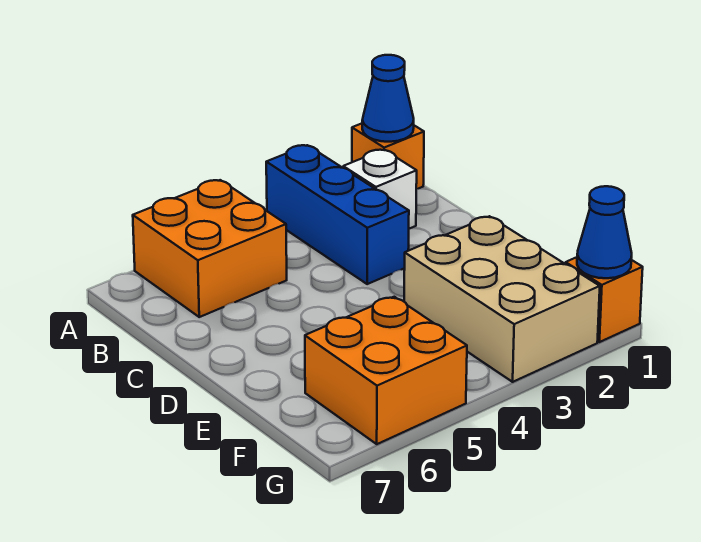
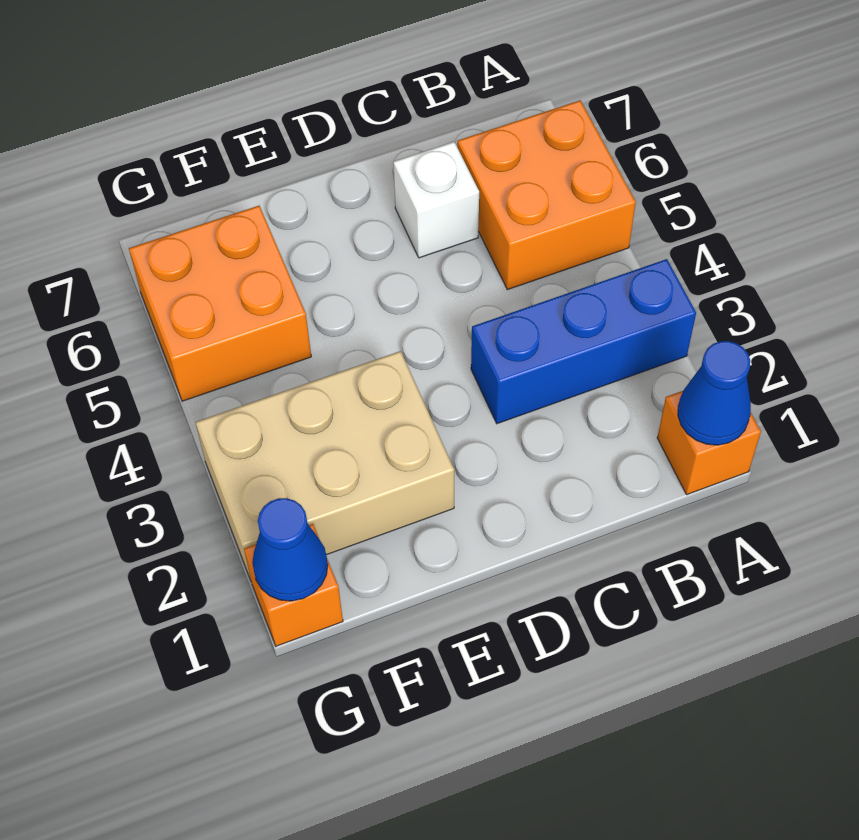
white brick B2 level 1 -> white brick C6 level 1

